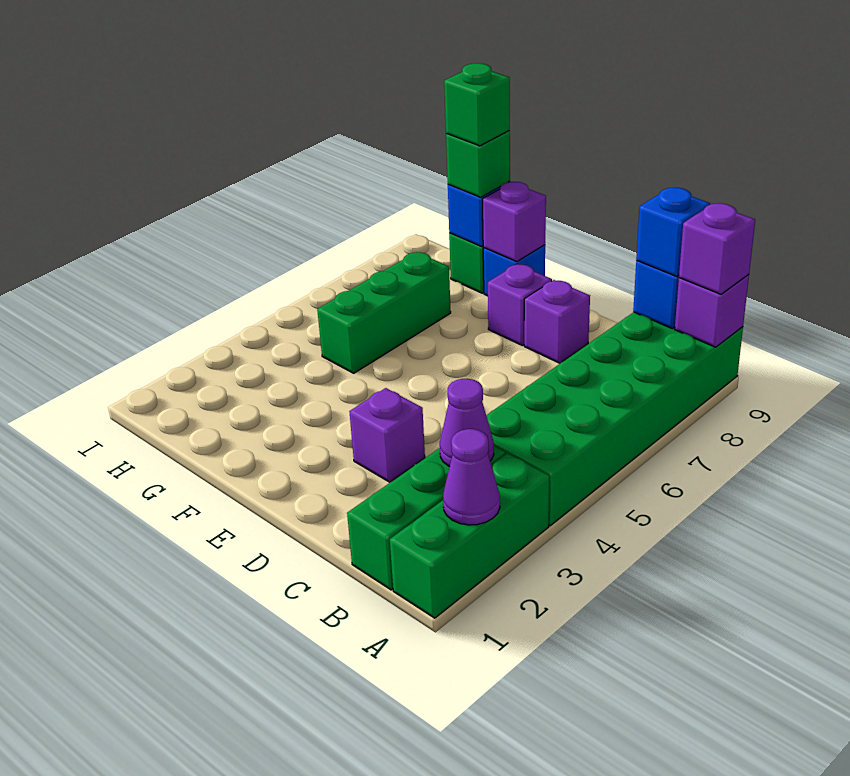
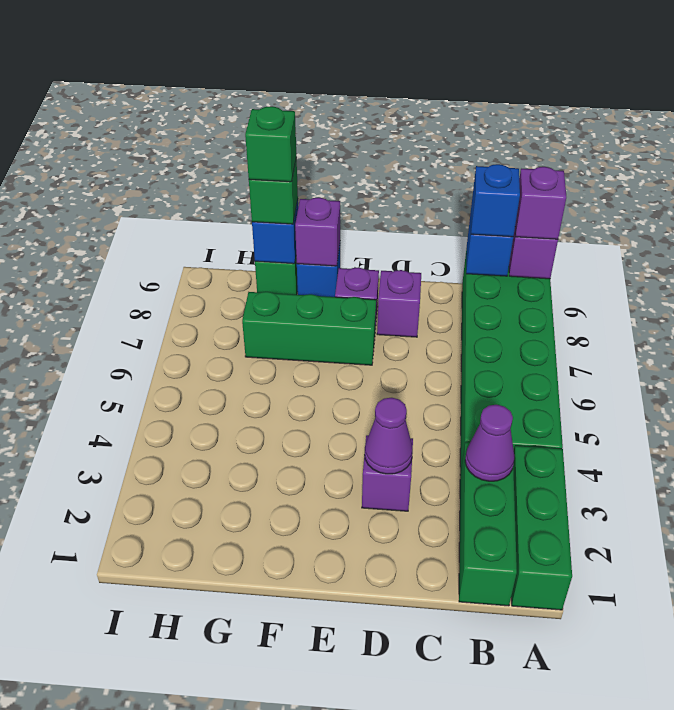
purple cone A2 level 2 -> purple cone D3 level 2
green brick G5:G7 level 1 -> green brick E7:G7 level 1

